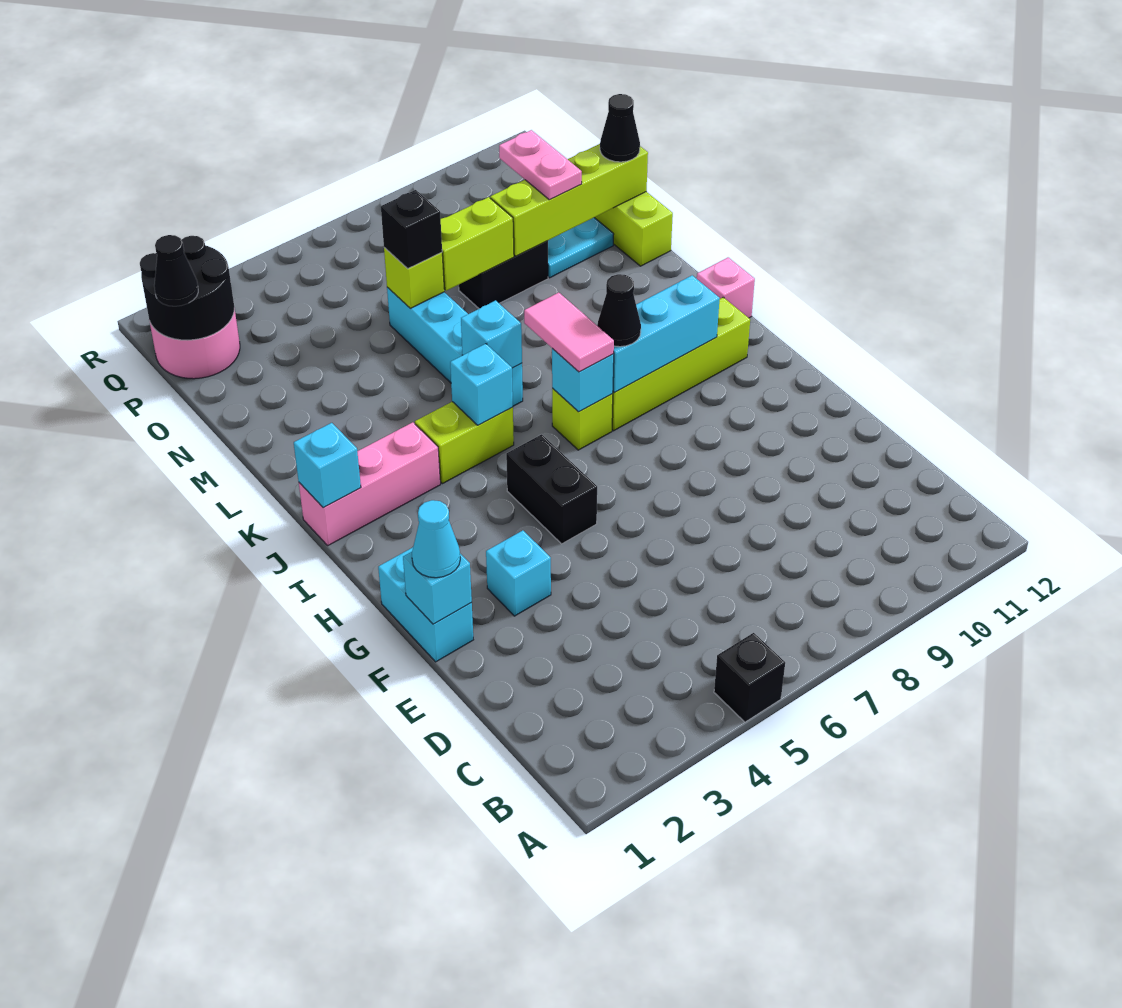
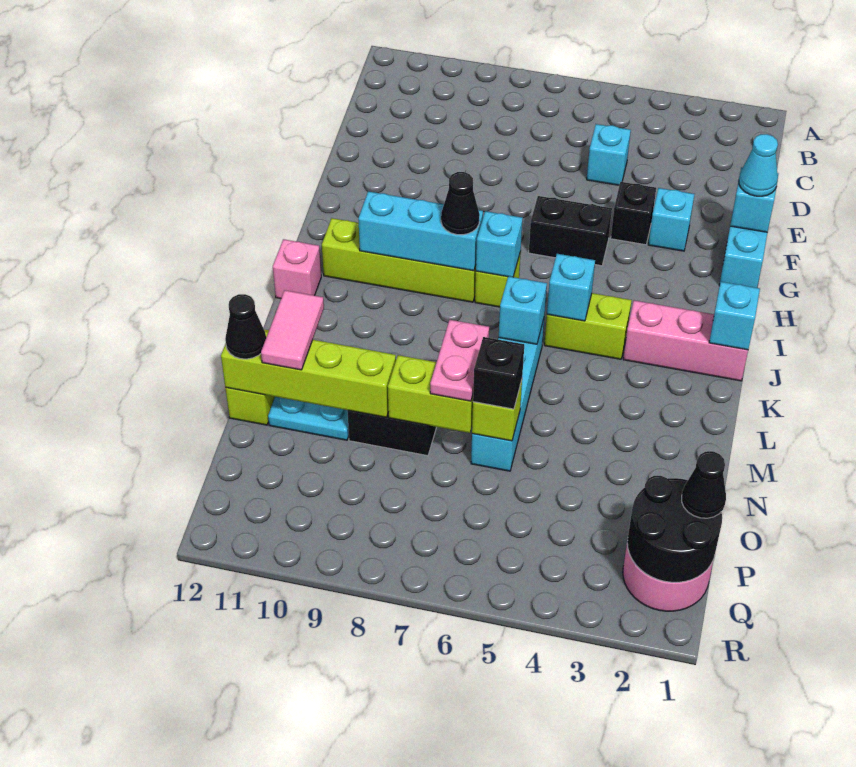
black brick A5 level 1 -> black brick F4 level 1
none -> cyan brick D5 level 1
black brick G5:H5 level 1 -> black brick G5:G6 level 1
pink tile I7:J7 level 3 -> pink tile M11:N11 level 3
pink plate N10:O10 level 3 -> pink plate M7:N7 level 3

